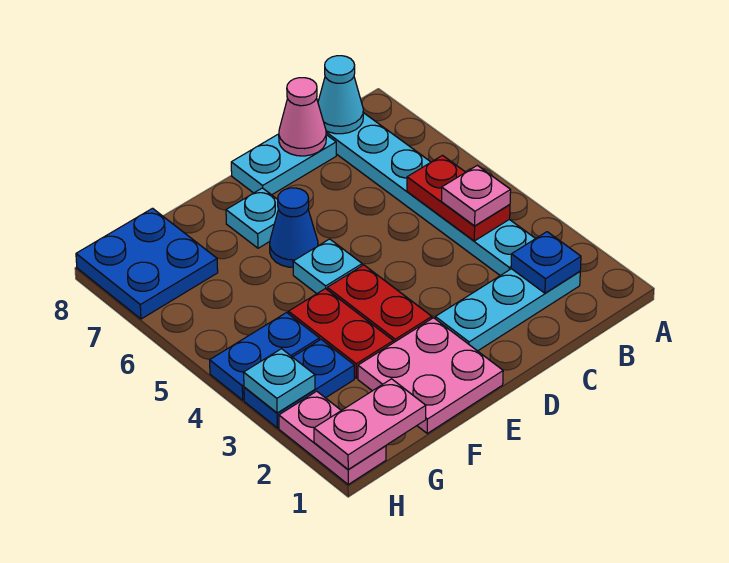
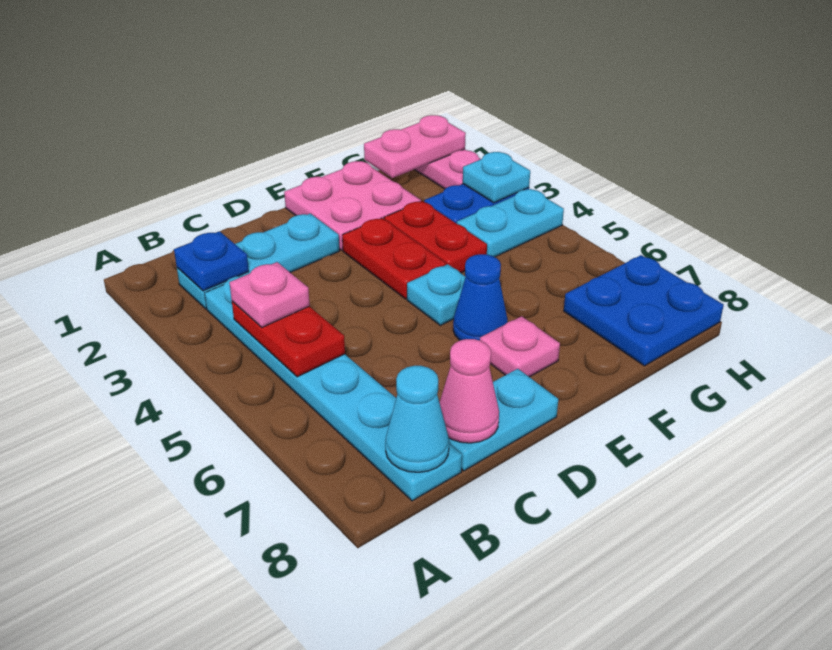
cyan plate E7 level 1 -> pink plate E7 level 1
blue plate G4:H4 level 1 -> cyan plate G4:H4 level 1

